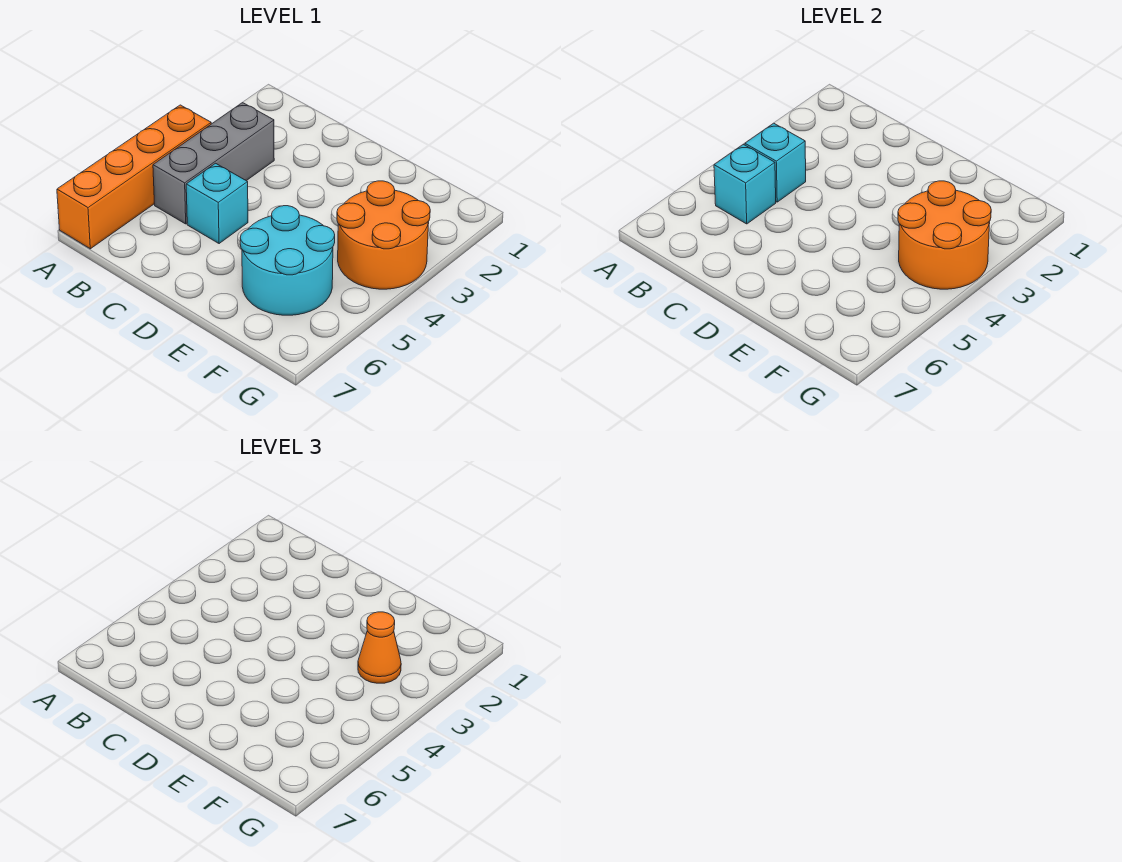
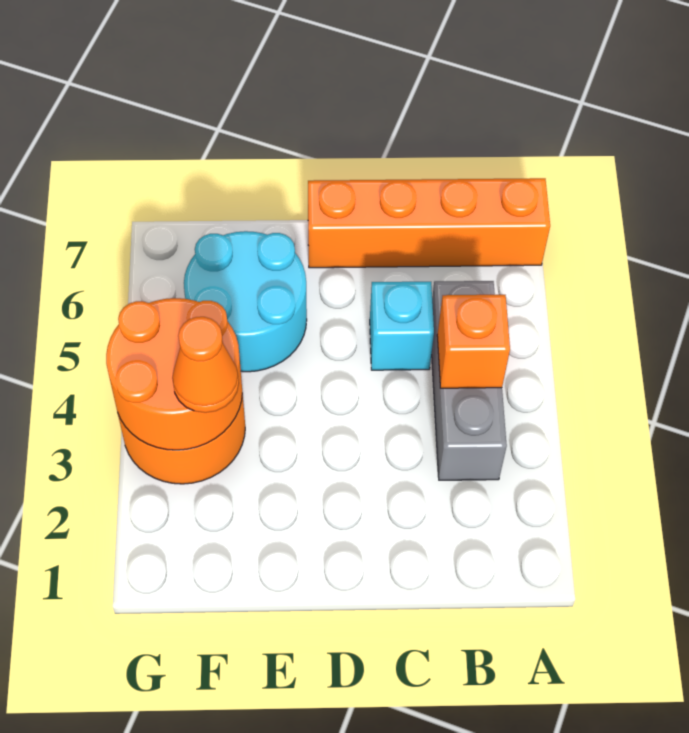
orange brick A4:A7 level 1 -> orange brick A7:D7 level 1
cyan brick B4 level 2 -> orange brick B4 level 2
cyan brick B5 level 2 -> none

